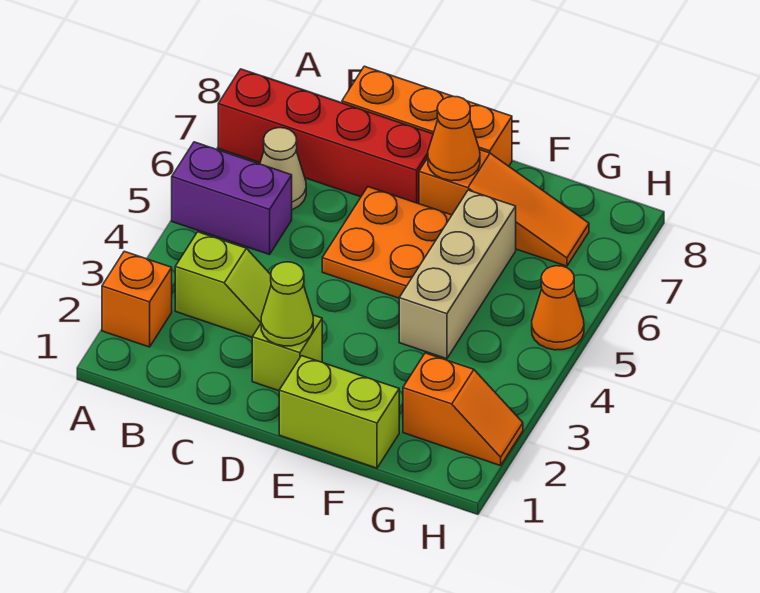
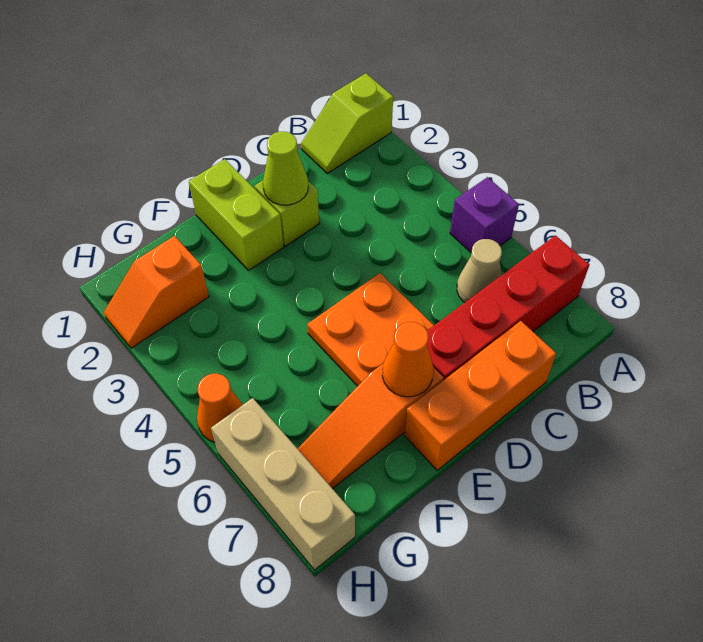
orange brick A2 level 1 -> none
purple brick A5:B5 level 1 -> purple brick A5 level 1
lime slope B3:C3 level 1 top B -> lime slope A1:B1 level 1 top A
lime brick E1:F1 level 1 -> lime brick E1:E2 level 1
tan brick F4:F6 level 1 -> tan brick H6:H8 level 1

